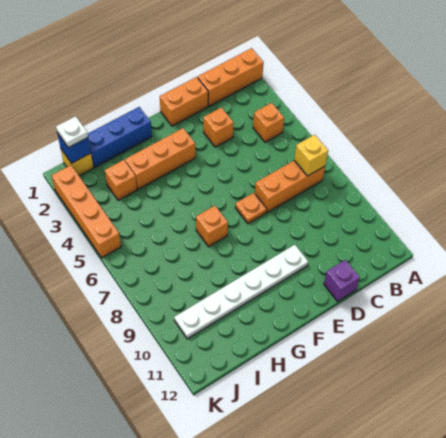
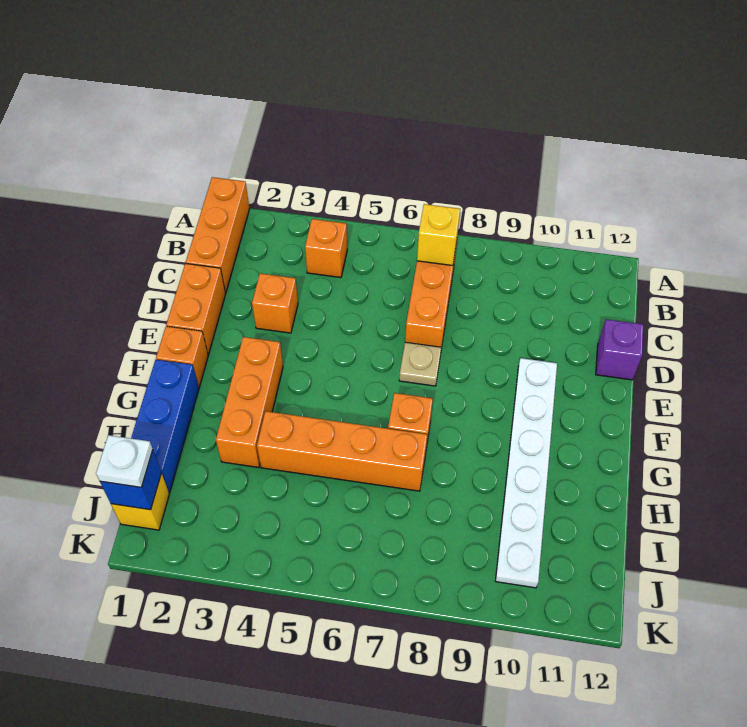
orange plate E7 level 1 -> tan plate E7 level 1
orange brick I3 level 1 -> orange brick F1 level 1
orange brick K2:K5 level 1 -> orange brick H4:H7 level 1

